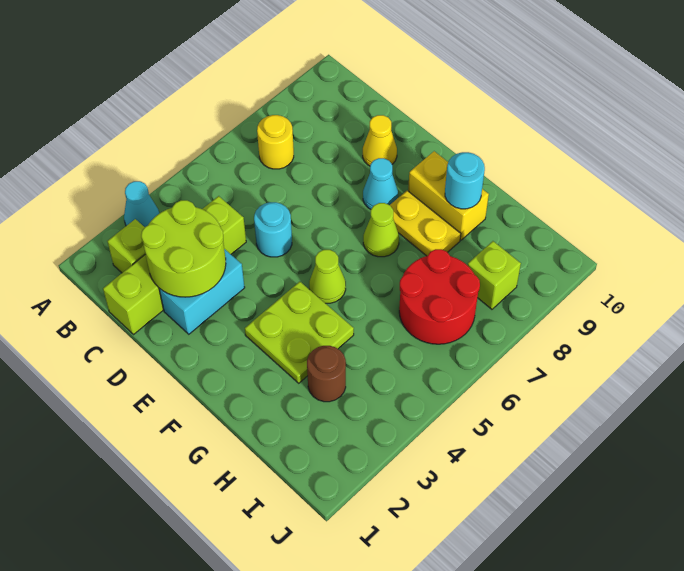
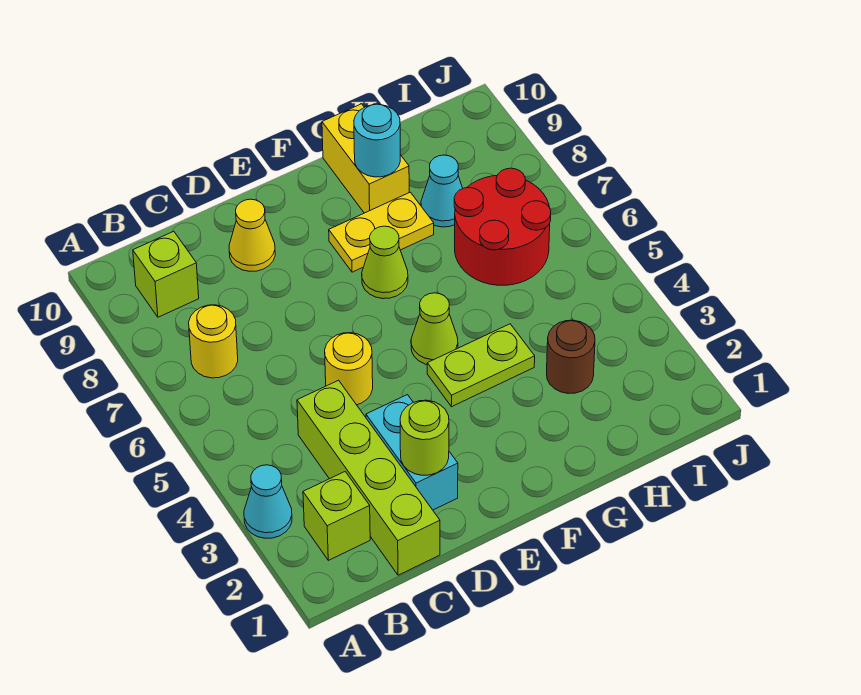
lime round brick C2:D3 level 2 -> lime round brick D2 level 2
cyan round brick D5 level 1 -> yellow round brick D5 level 1
cyan cone E8 level 1 -> cyan cone H8 level 1
lime plate F3:G4 level 1 -> lime plate F4:G4 level 1
yellow brick F9:G9 level 1 -> yellow brick G9:G10 level 1
lime brick I8 level 1 -> lime brick B9 level 1

